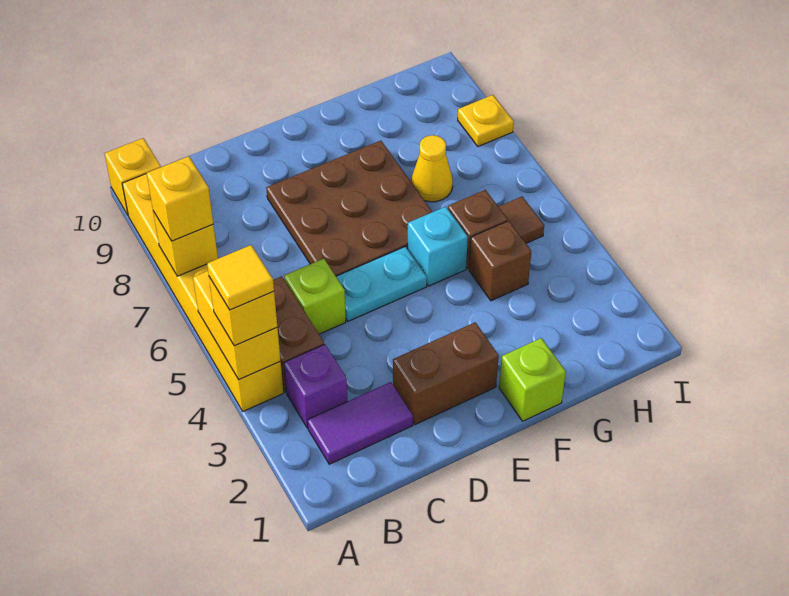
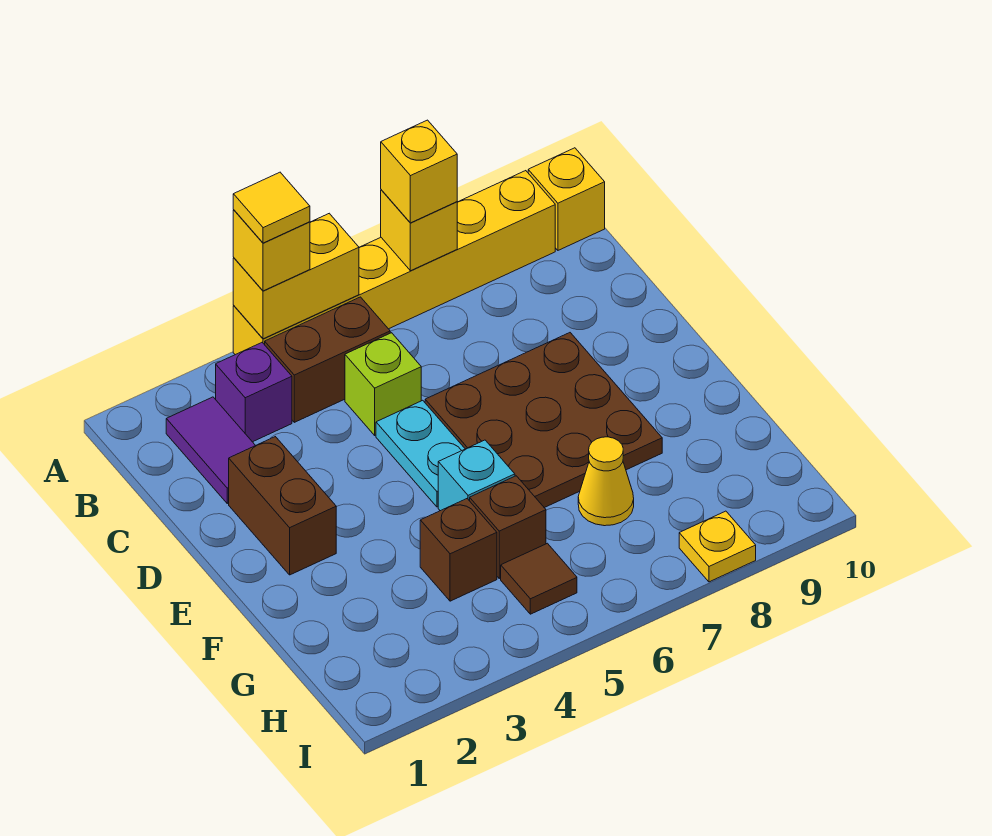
lime brick F1 level 1 -> none

